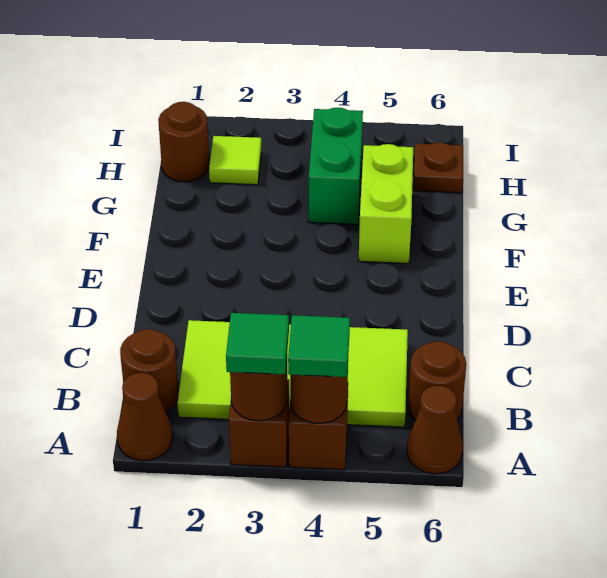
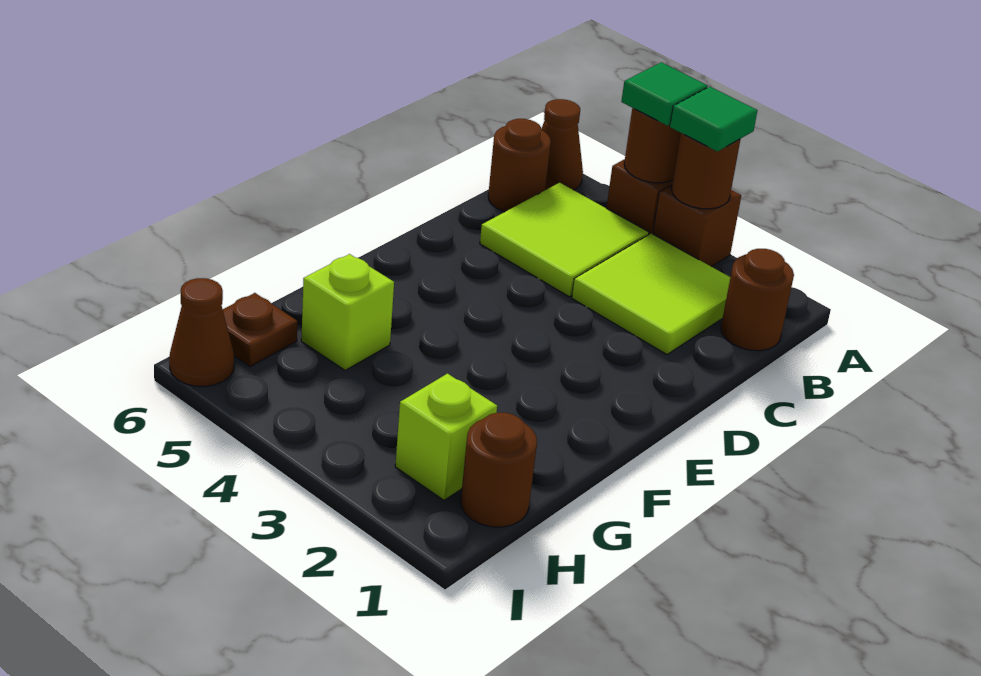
brown cone A1 level 1 -> brown cone I6 level 1
lime brick F5:G5 level 1 -> lime brick G5 level 1
green brick G4:H4 level 1 -> none
lime tile H2 level 1 -> lime brick H2 level 1

